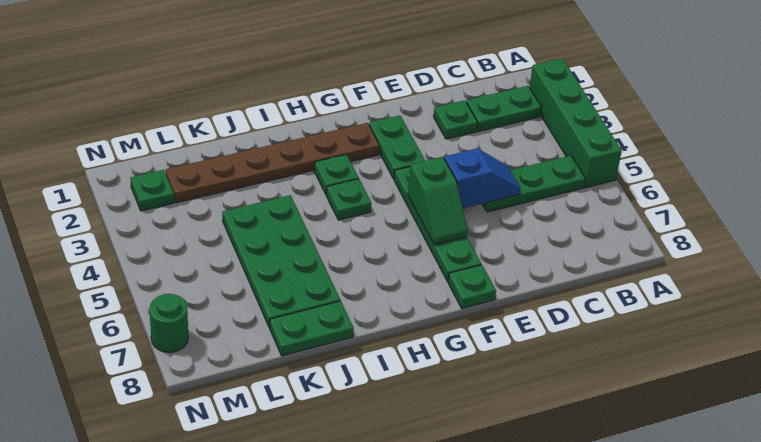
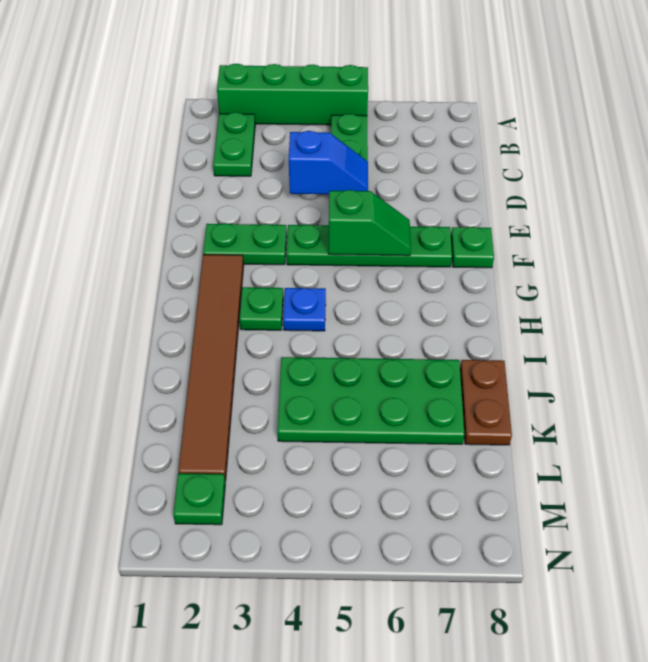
green plate D2 level 1 -> none
blue slope D5:E5 level 2 top E -> blue slope D4:D5 level 2 top 4
brown plate G2:L2 level 1 -> brown tile G2:L2 level 1
green plate H4 level 1 -> blue plate H4 level 1
green plate J8:K8 level 1 -> brown plate J8:K8 level 1
green round brick N7 level 1 -> none

